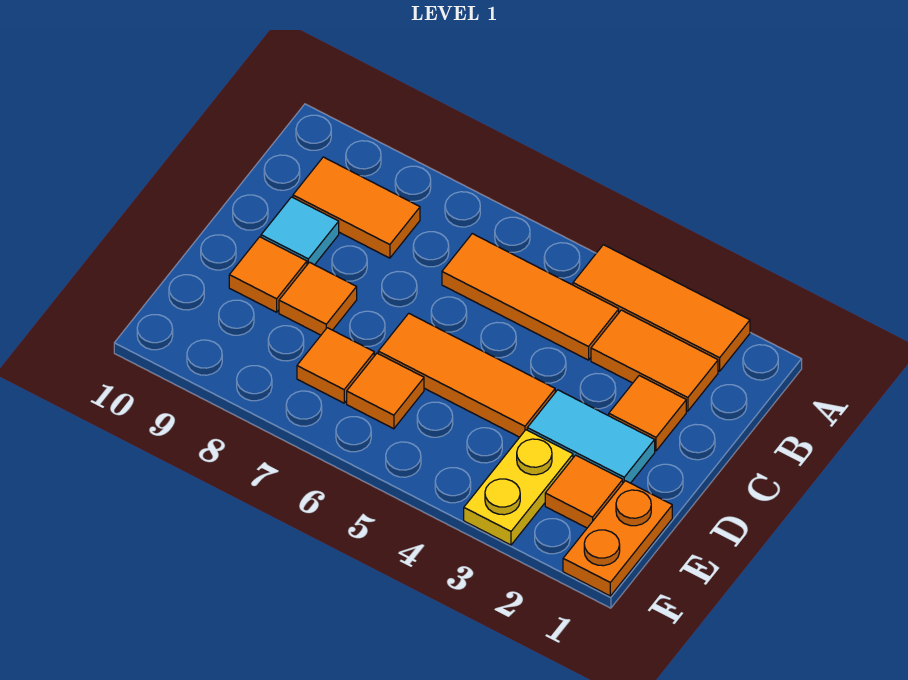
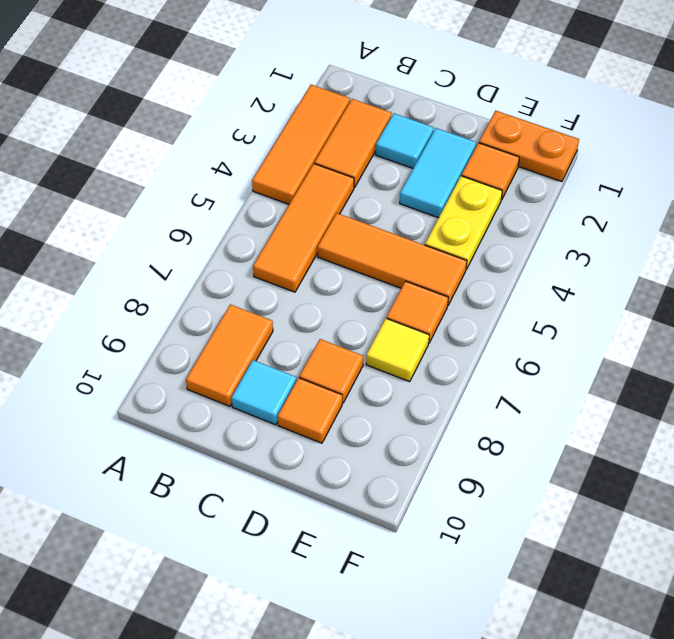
orange tile C2 level 1 -> cyan tile C2 level 1
orange tile D4:D6 level 1 -> orange tile C5:E5 level 1
yellow plate E3:F3 level 1 -> yellow plate E3:E4 level 1
orange tile E7 level 1 -> yellow tile E7 level 1

